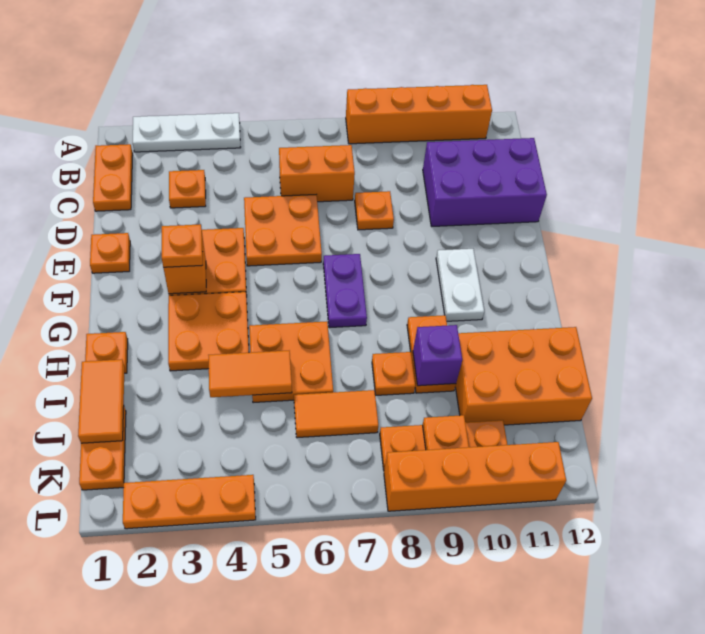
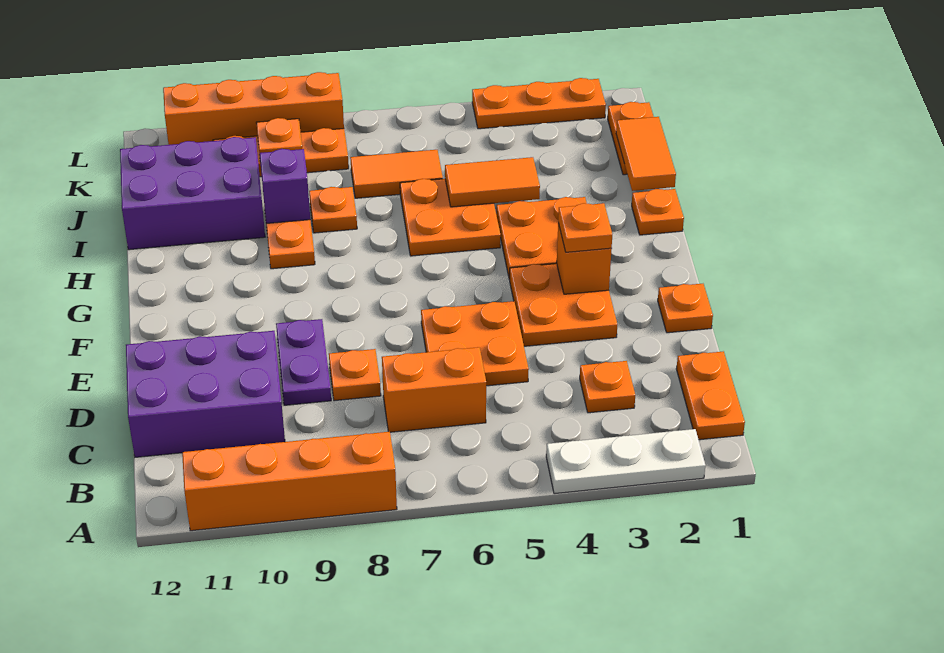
purple plate F7:G7 level 1 -> purple plate D9:E9 level 1
white plate F10:G10 level 1 -> none
orange brick I10:J12 level 1 -> purple brick I10:J12 level 1

